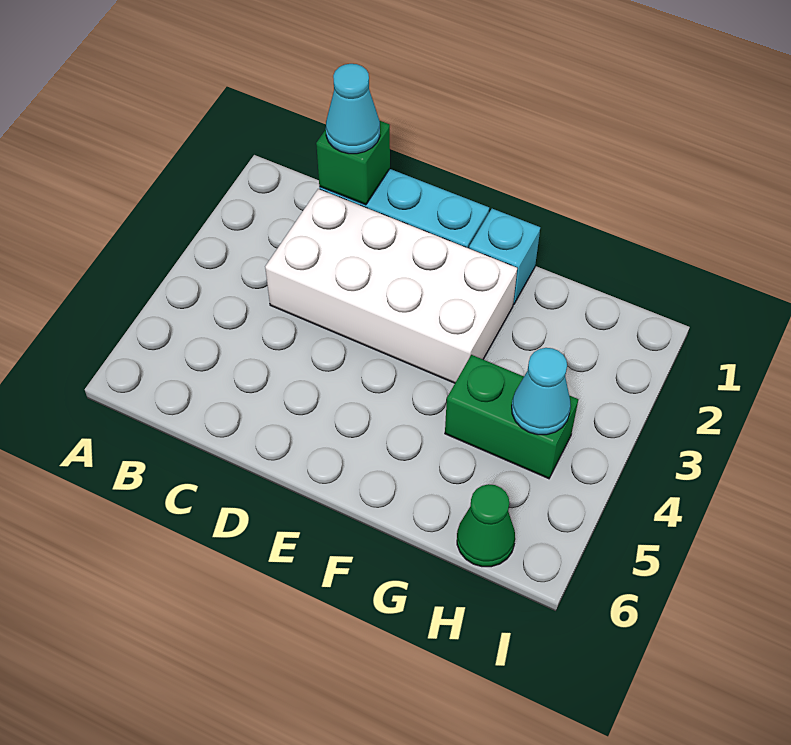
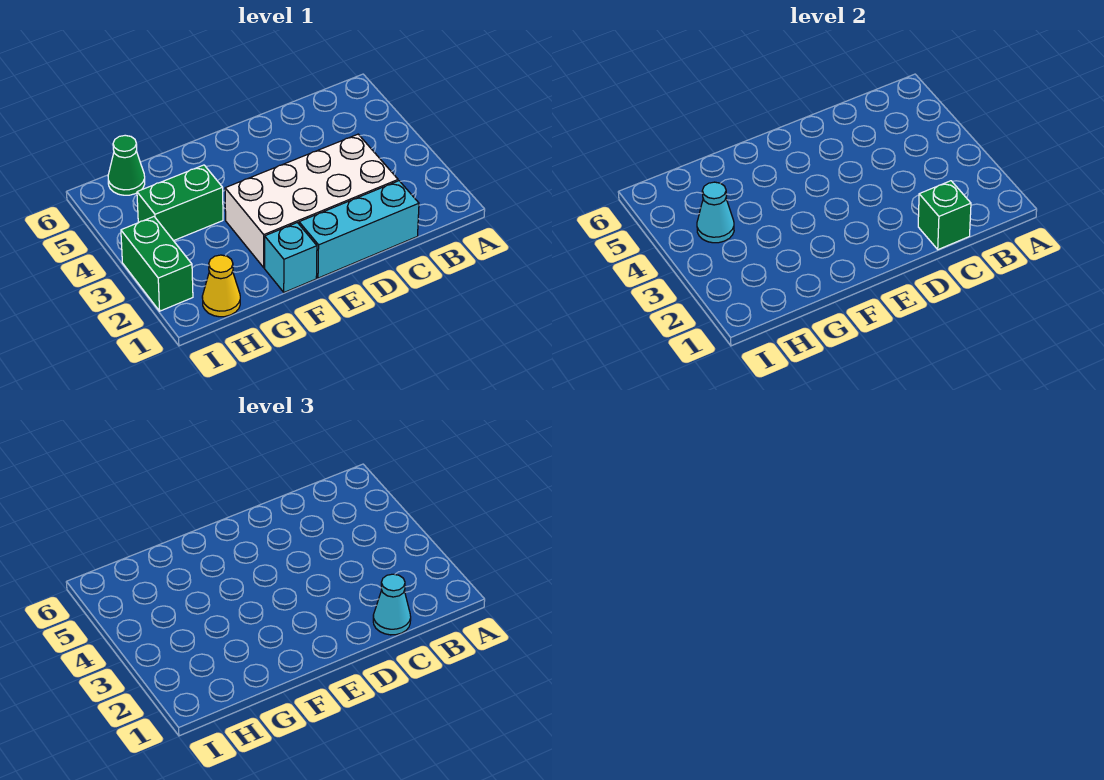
none -> yellow cone H1 level 1
none -> green brick I2:I3 level 1

